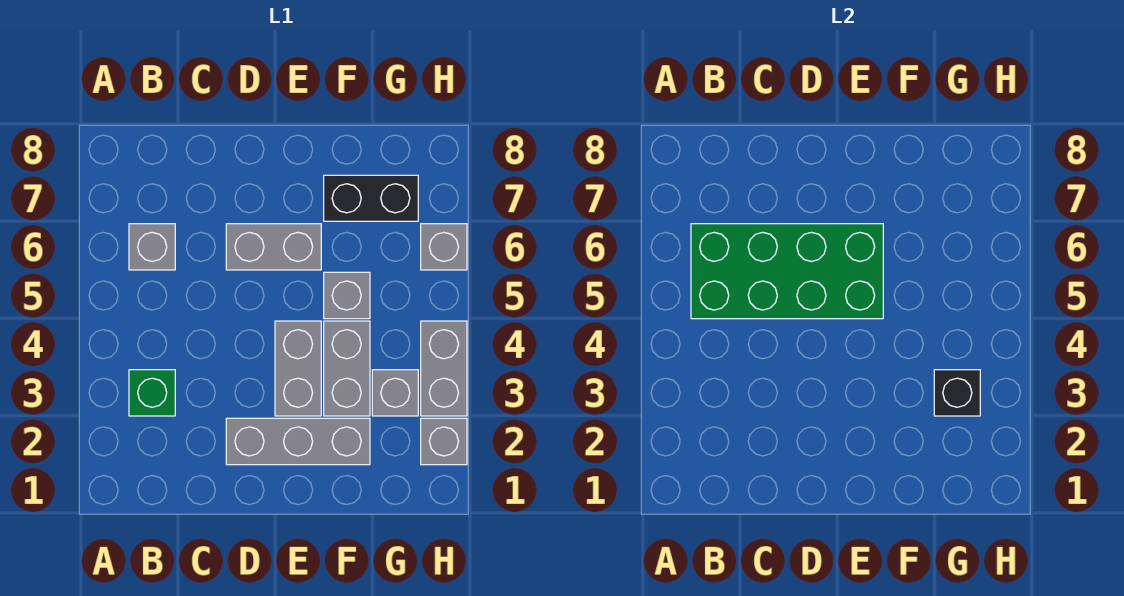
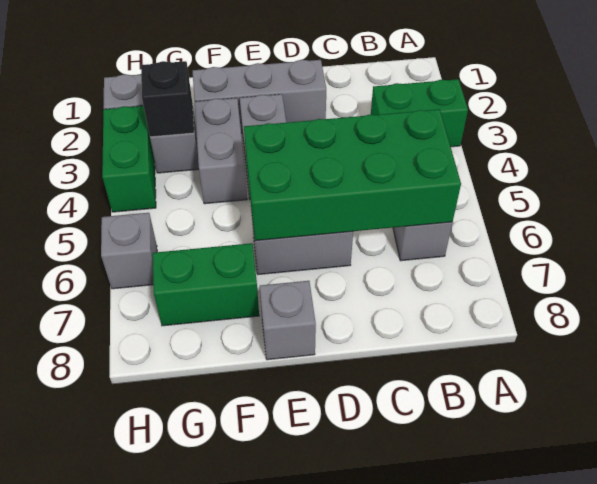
green brick B3 level 1 -> green brick A3:B3 level 1
grey brick F5 level 1 -> grey brick E8 level 1
black brick F7:G7 level 1 -> green brick F7:G7 level 1
grey brick H3:H4 level 1 -> green brick H3:H4 level 1

